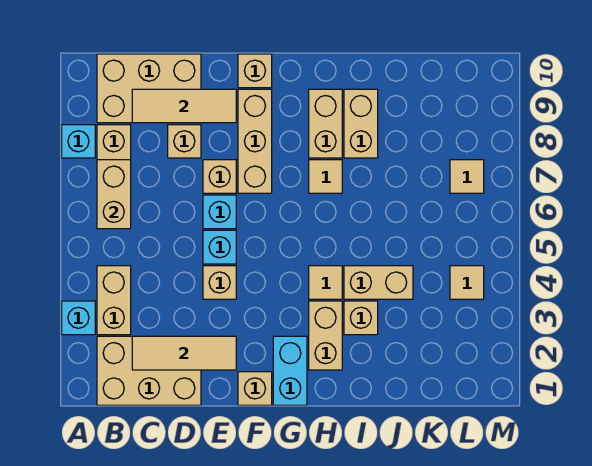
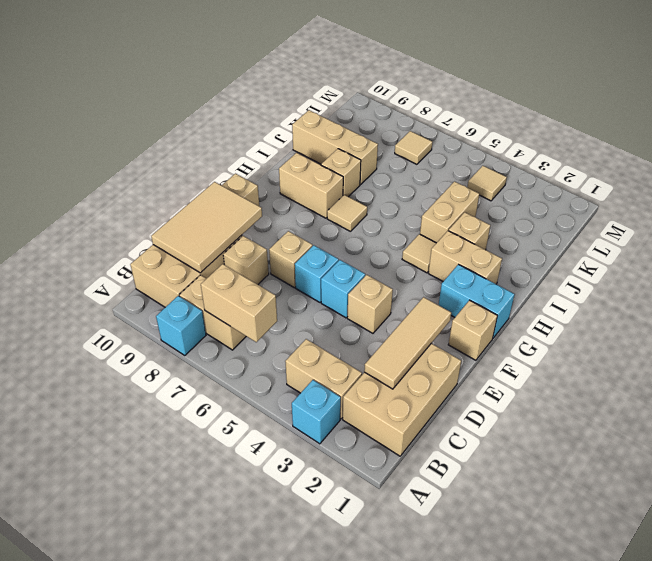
tan tile C9:E9 level 2 -> tan tile C9:E10 level 2
tan brick F7:F9 level 1 -> tan brick J8:J10 level 1
tan brick I8:I9 level 1 -> tan brick I8 level 1

